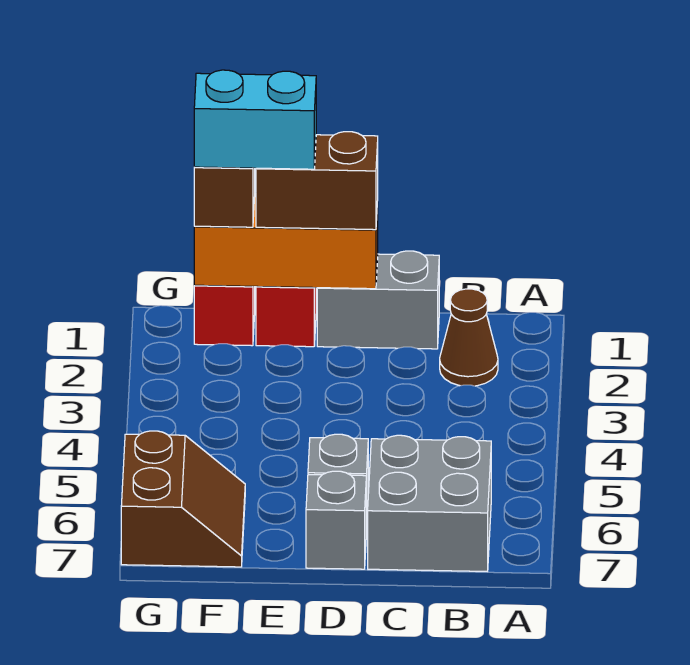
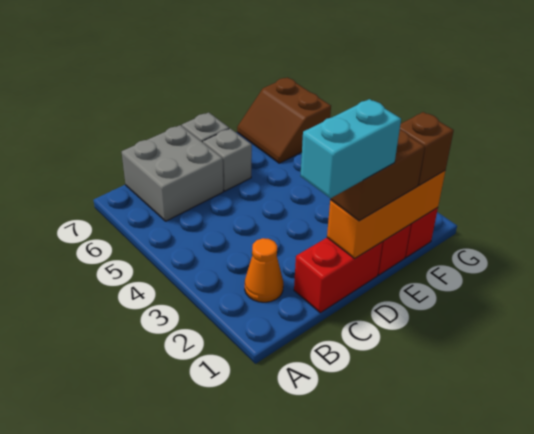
brown cone B2 level 1 -> orange cone B2 level 1
grey brick C1:D1 level 1 -> red brick C1:D1 level 1
cyan brick E1:F1 level 4 -> cyan brick C1:D1 level 4

